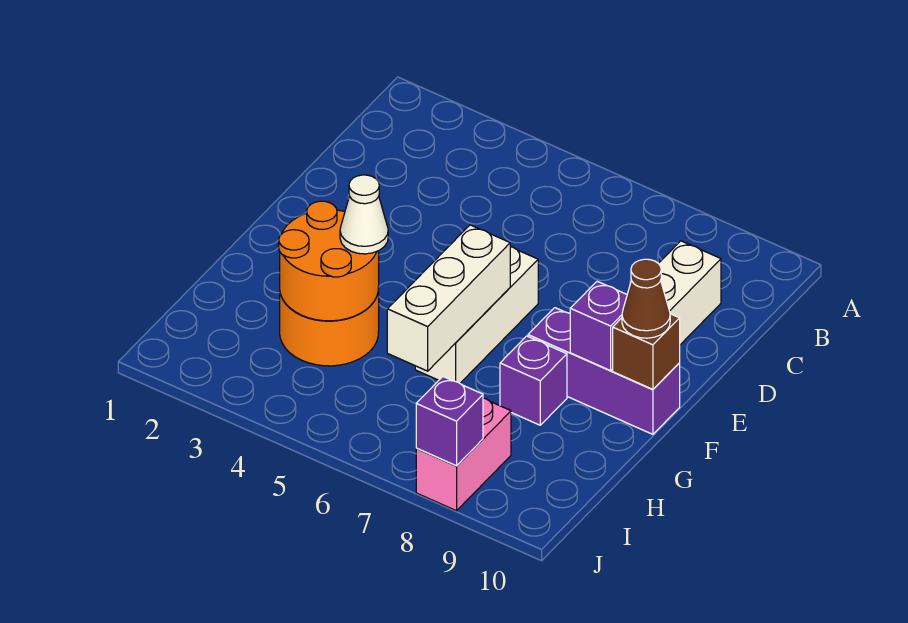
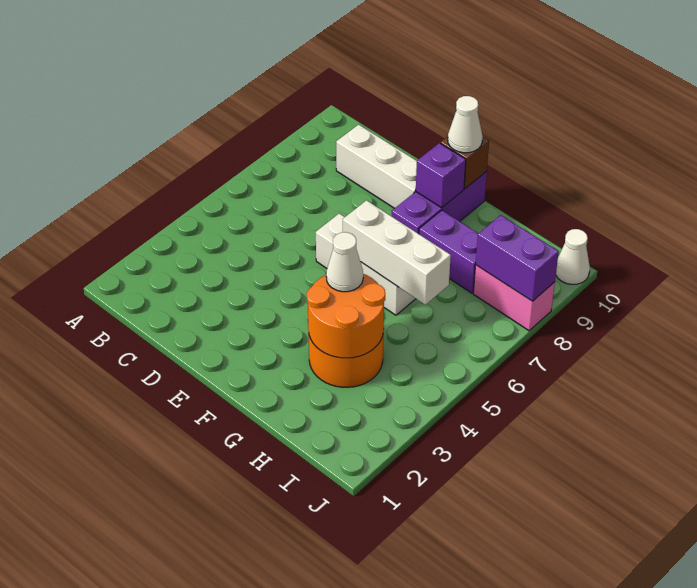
brown cone F10 level 3 -> white cone F10 level 3
purple brick G8 level 1 -> purple brick G8:H8 level 1
purple brick J8 level 2 -> purple brick I8:J8 level 2
none -> white cone J10 level 1

